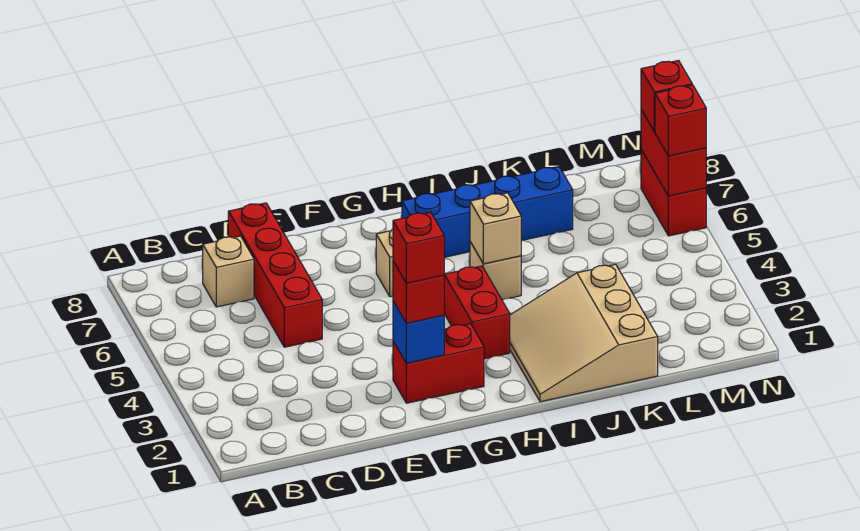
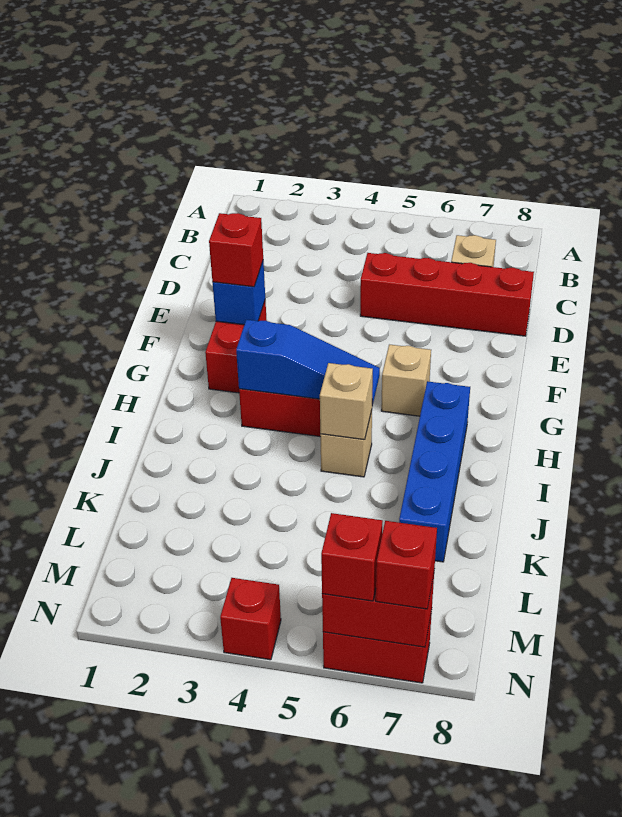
red brick F2 level 4 -> red brick N4 level 1
none -> blue slope H3:H5 level 2 top 3
tan slope I1:K3 level 1 top K -> none

